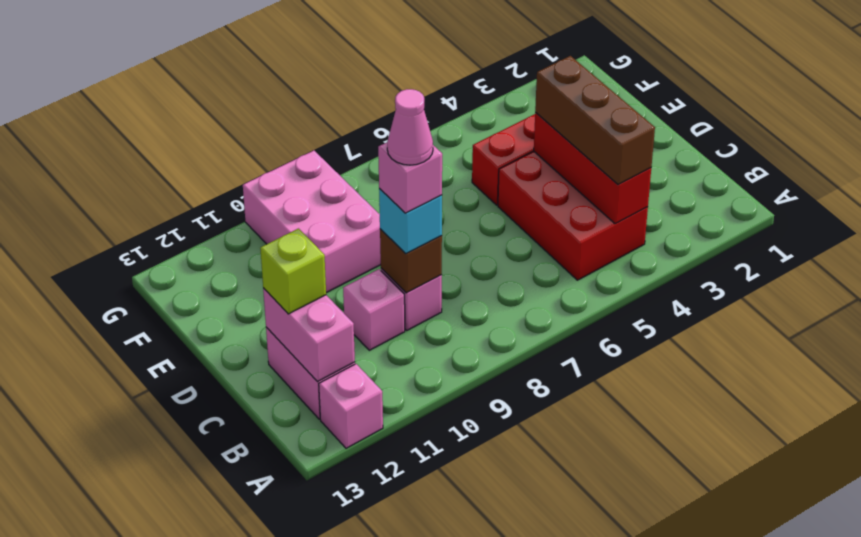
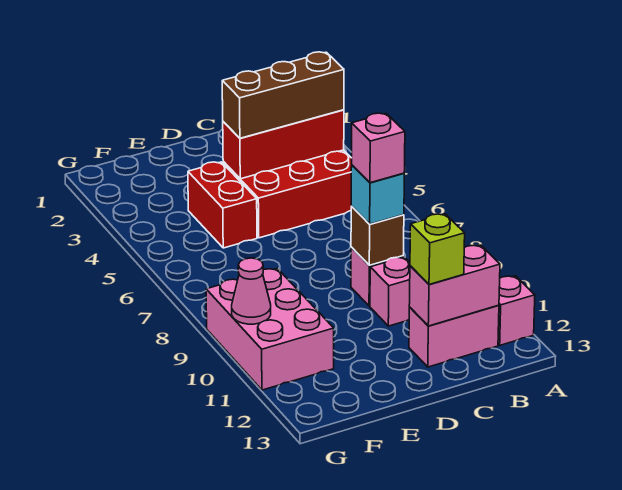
pink cone C9 level 5 -> pink cone G10 level 2
pink brick E9:G10 level 1 -> pink brick F9:G11 level 1

